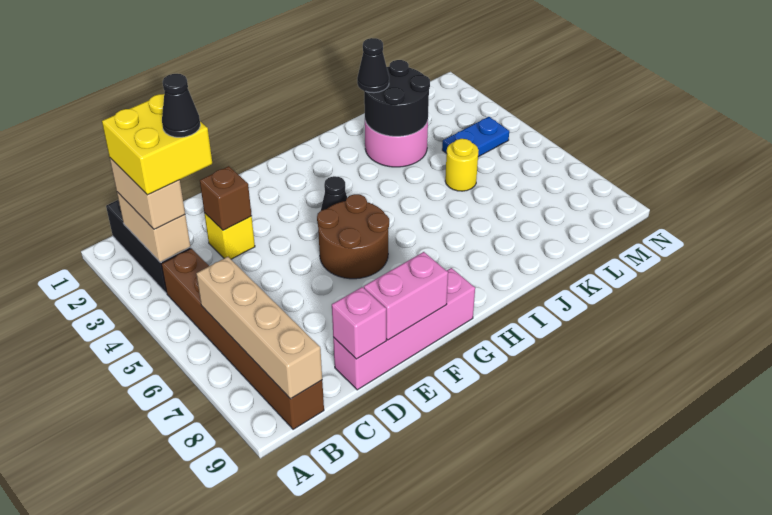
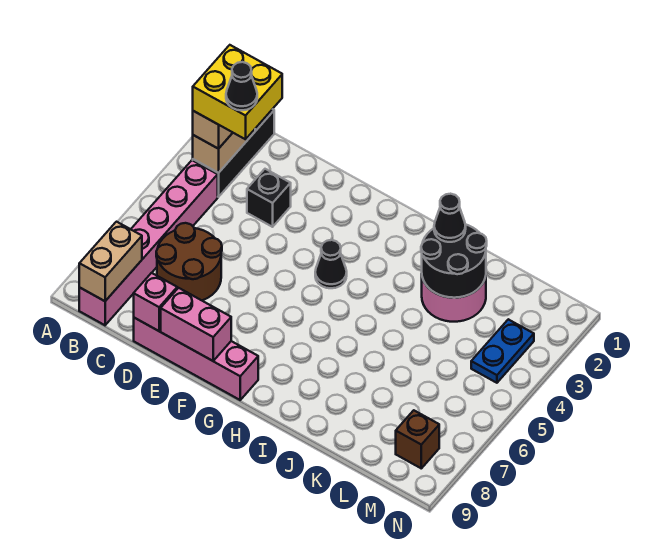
brown brick B4:B9 level 1 -> pink brick B4:B9 level 1
tan brick B6:B9 level 2 -> tan brick B8:B9 level 2
yellow brick D3 level 1 -> black brick D3 level 1
brown brick D3 level 2 -> brown brick M8 level 1
brown round brick F5:G6 level 1 -> brown round brick C6:D7 level 1
yellow round brick K5 level 1 -> none
blue plate L4:M4 level 1 -> blue plate M3:M4 level 1

